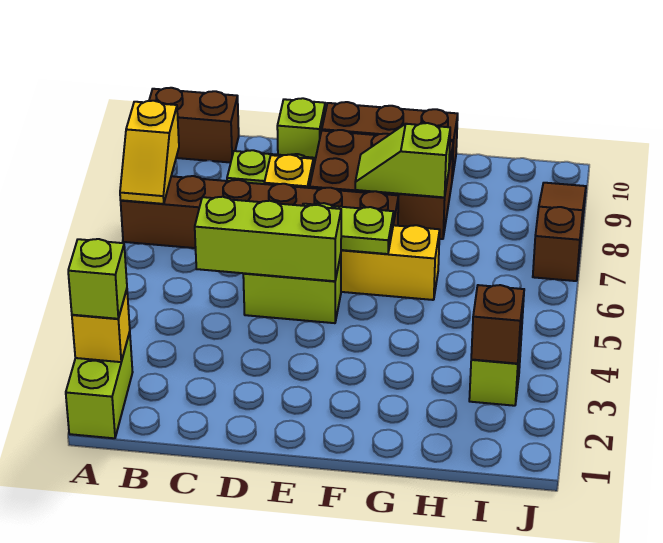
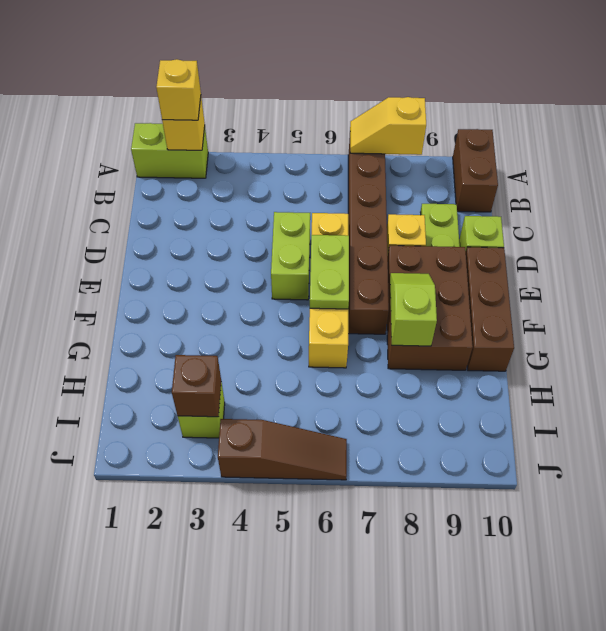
lime brick A2 level 3 -> yellow brick A2 level 3
lime brick C5:E5 level 2 -> none
brown slope J7:J9 level 1 top 7 -> brown slope J4:J6 level 1 top 4

